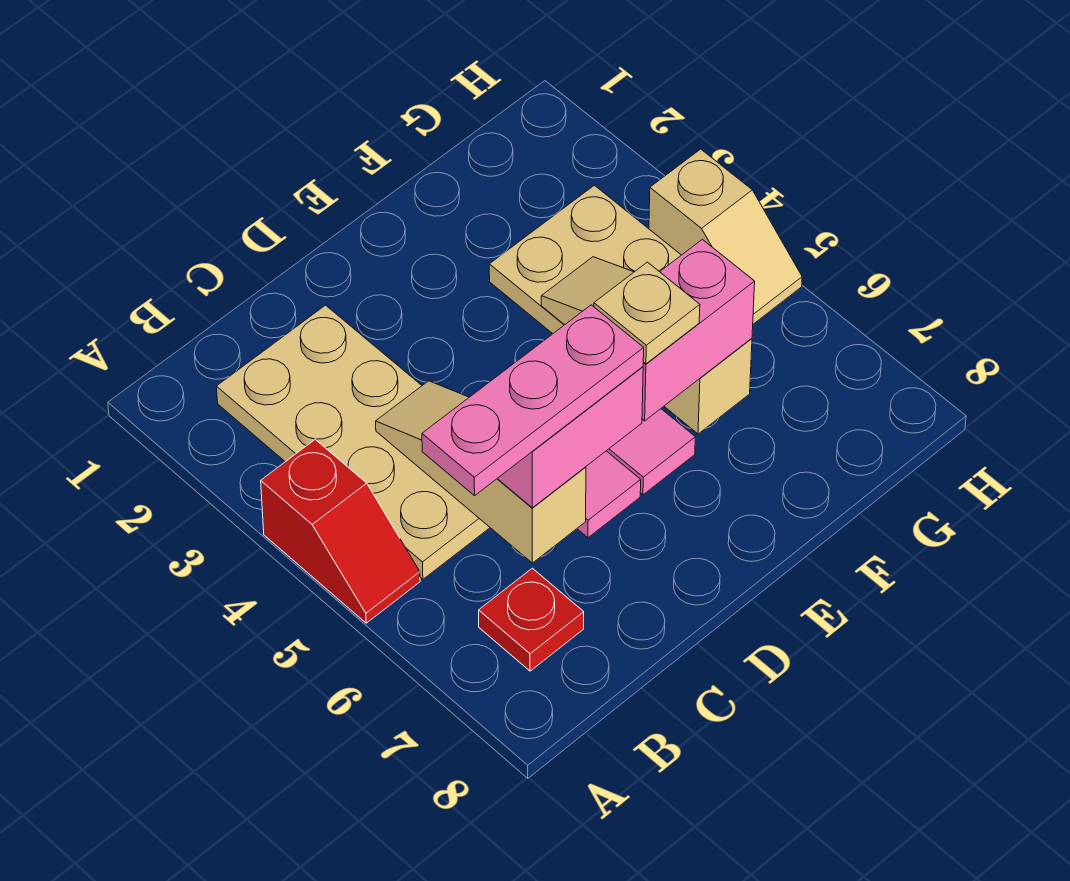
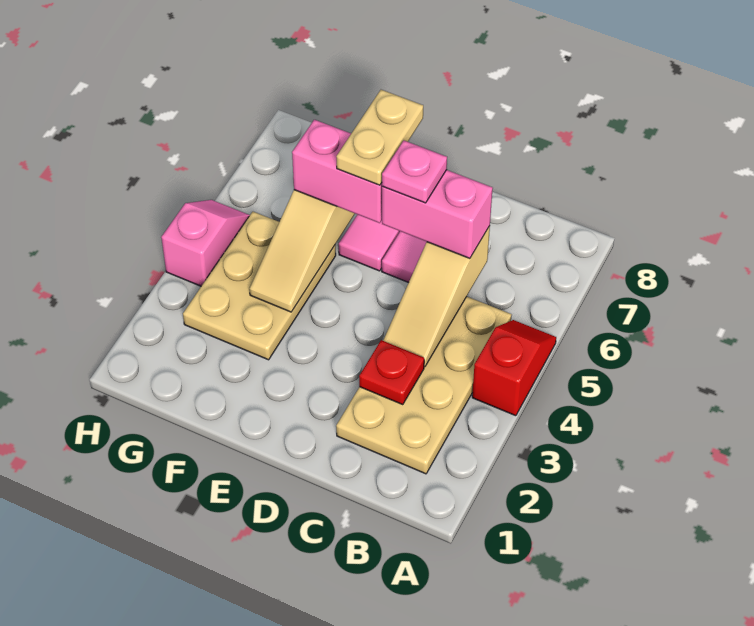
pink plate B6:D6 level 4 -> pink plate D6 level 4
red plate B7 level 1 -> red plate C3 level 2
tan plate E6 level 4 -> tan plate E6:E7 level 4
tan slope H4:H5 level 1 top 4 -> pink slope H4:H5 level 1 top 4

